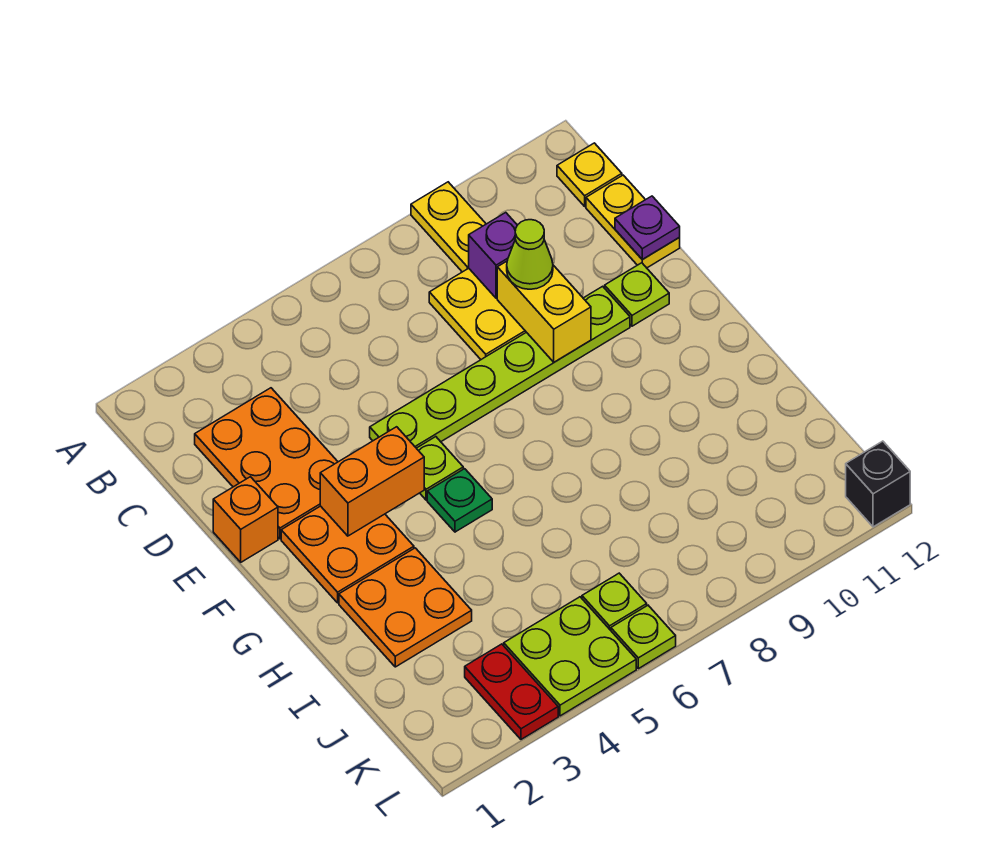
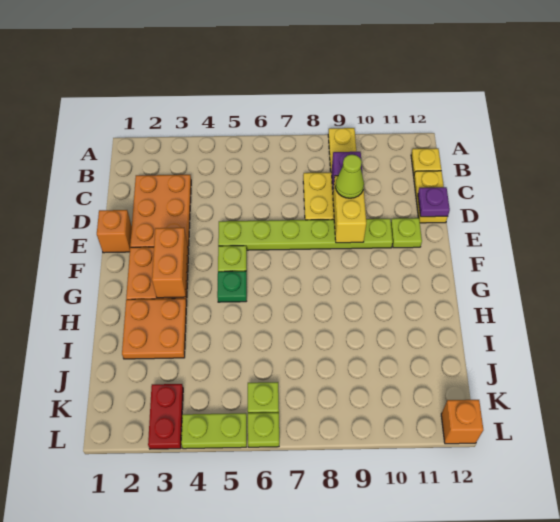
orange brick F3:F4 level 2 -> orange brick F3:G3 level 2
lime plate K4:L5 level 1 -> lime plate L4:L5 level 1
black brick L12 level 1 -> orange brick L12 level 1

